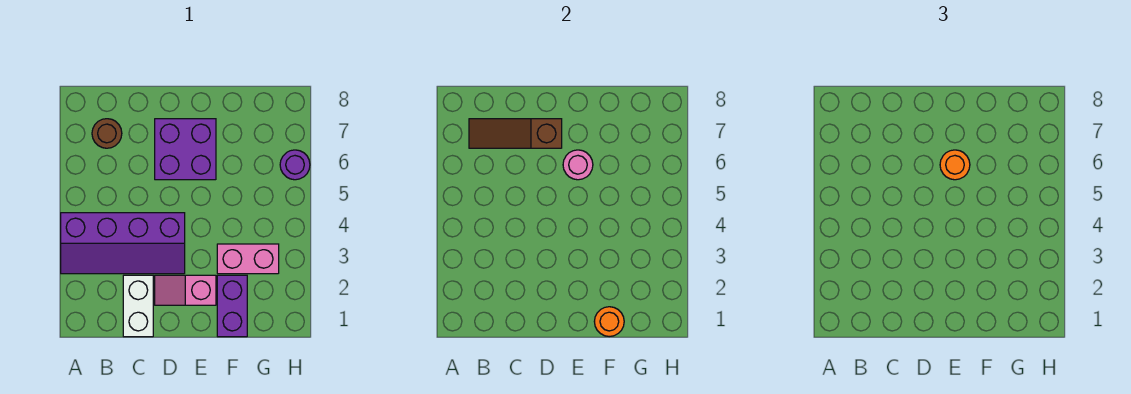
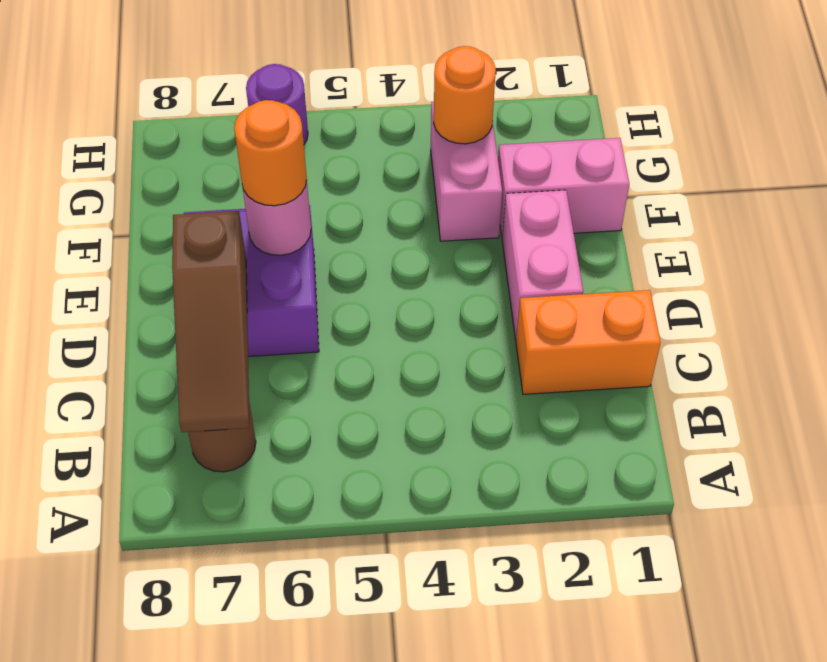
purple slope A3:D4 level 1 top 4 -> none
white brick C1:C2 level 1 -> orange brick C1:C2 level 1
pink slope D2:E2 level 1 top E -> pink brick D2:E2 level 1
purple brick F1:F2 level 1 -> pink brick F1:F2 level 1
orange round brick F1 level 2 -> orange round brick G3 level 2

